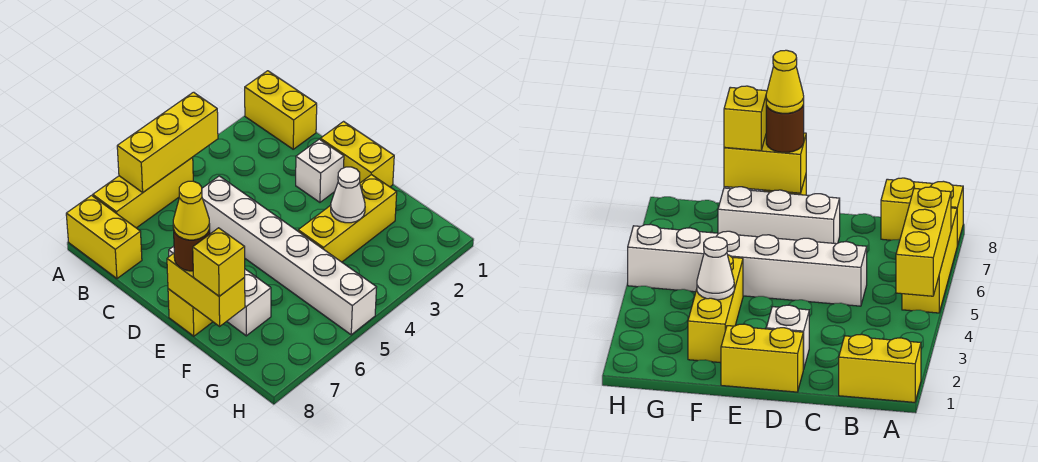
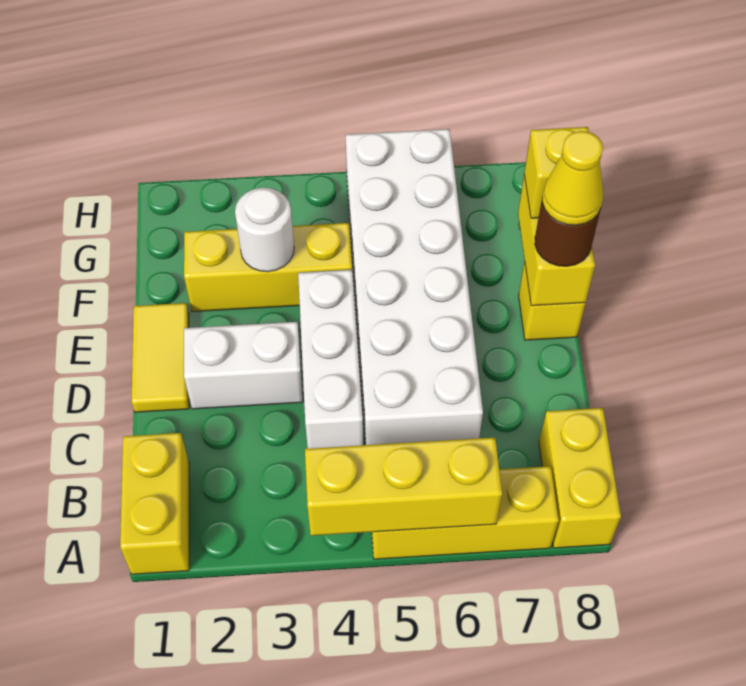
white brick C5:H5 level 1 -> white brick C5:H6 level 1
yellow brick D1:E1 level 1 -> yellow tile D1:E1 level 1
white brick D2 level 1 -> white brick D2:D3 level 1
white brick D7:F7 level 1 -> white brick C4:E4 level 1
white cone F3 level 2 -> white round brick F3 level 2

